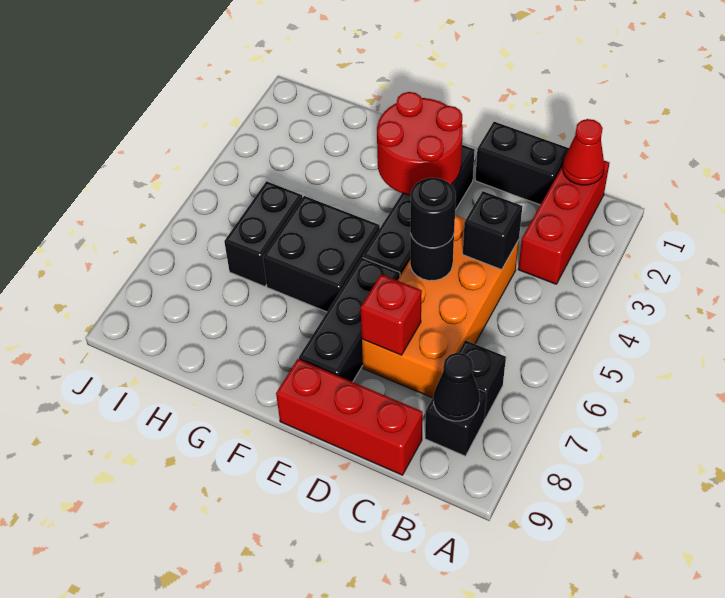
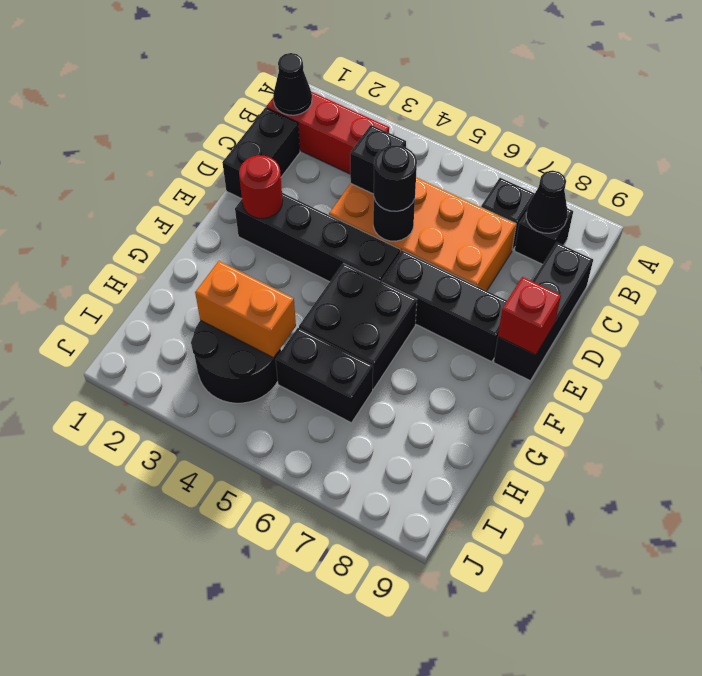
red cone B1 level 2 -> black cone B1 level 2
red brick C9:E9 level 1 -> black brick C9:E9 level 1
red brick D7 level 2 -> red brick E9 level 2
red round brick E2:F3 level 2 -> red round brick E2 level 2
none -> black round brick H3:I4 level 1
none -> orange brick H3:H4 level 2

